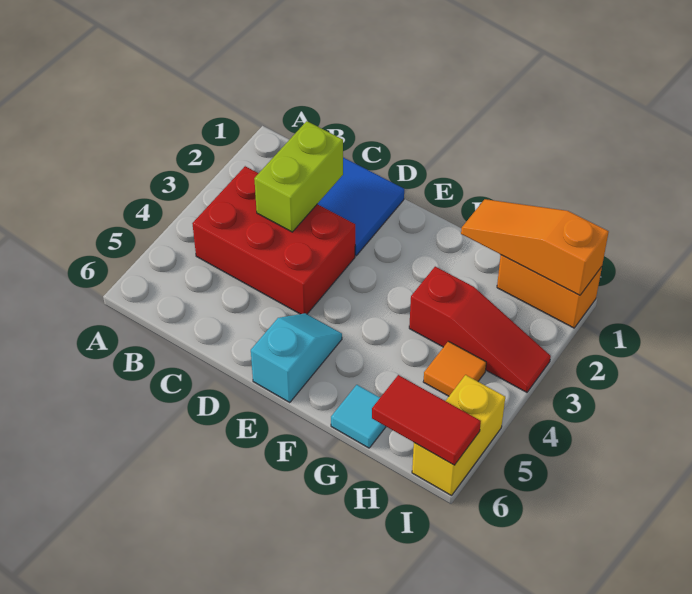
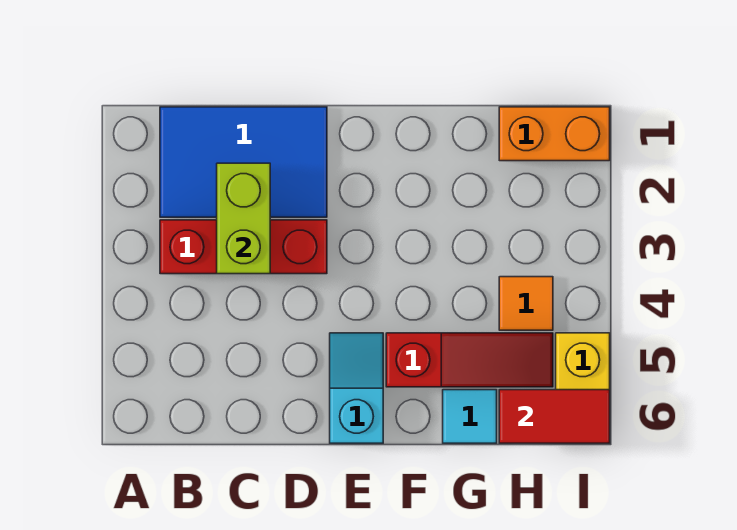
red brick B3:D4 level 1 -> red brick B3:D3 level 1
orange slope G1:I1 level 2 top I -> none
red slope G3:I3 level 1 top G -> red slope F5:H5 level 1 top F

